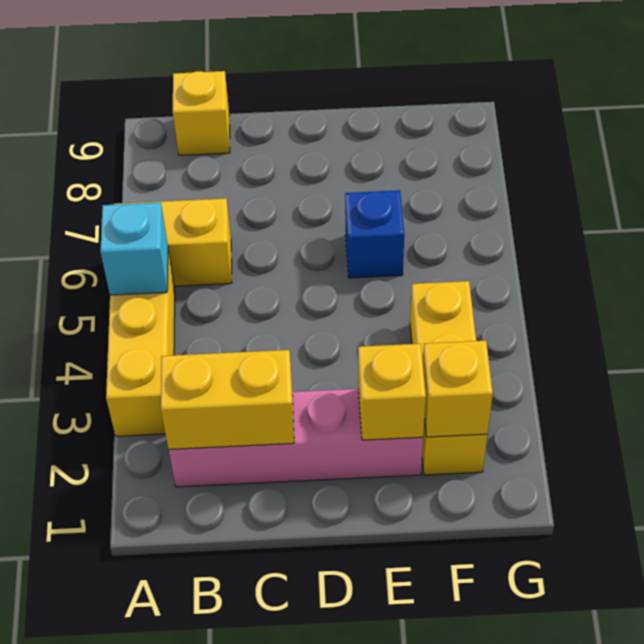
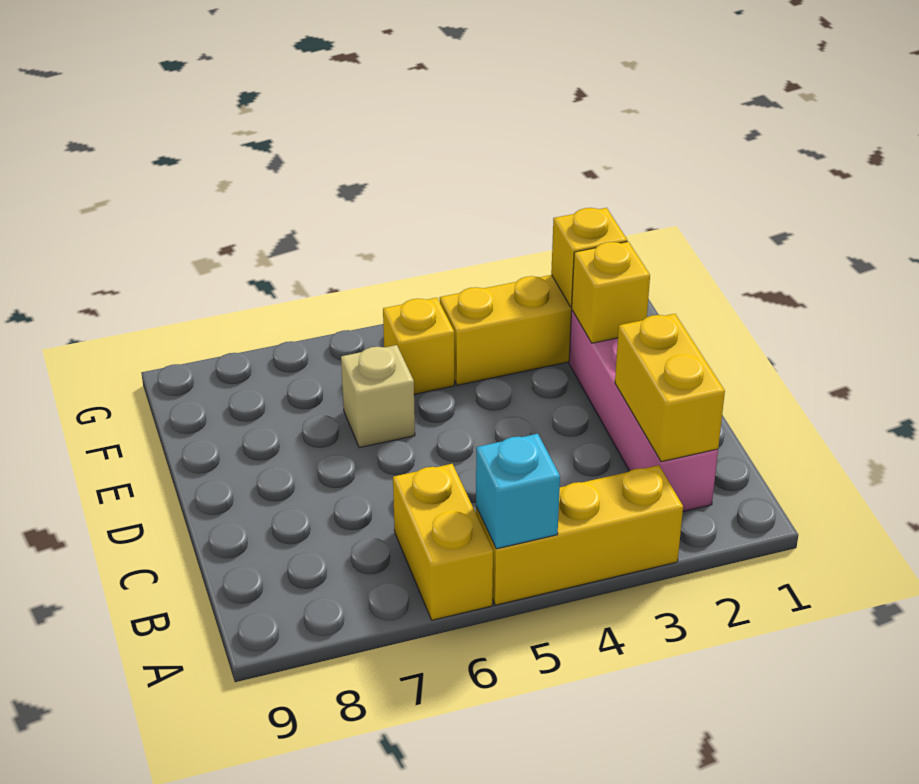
yellow brick B9 level 1 -> yellow brick F5 level 1
blue brick E6 level 1 -> tan brick E6 level 1

